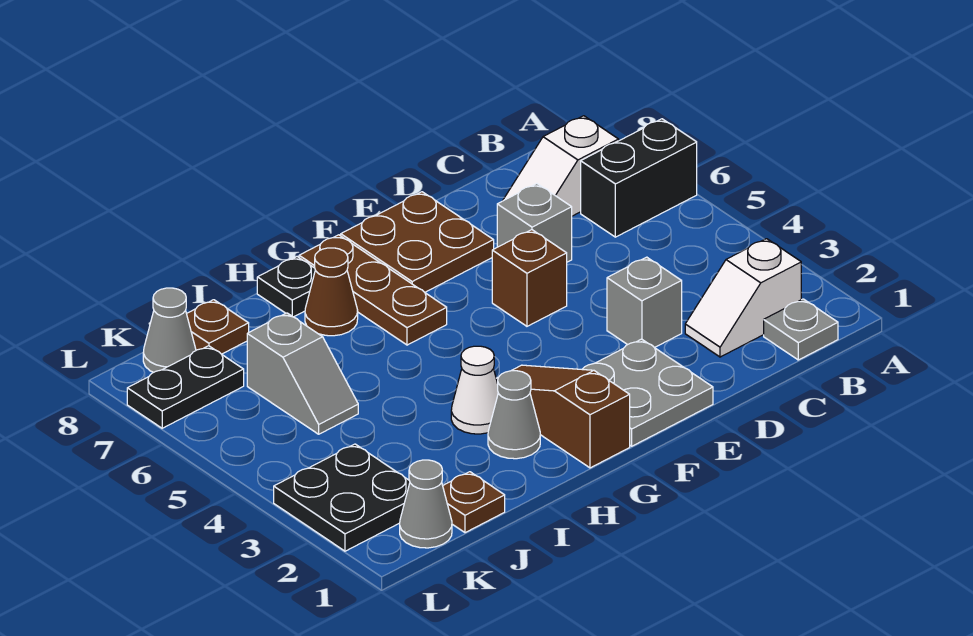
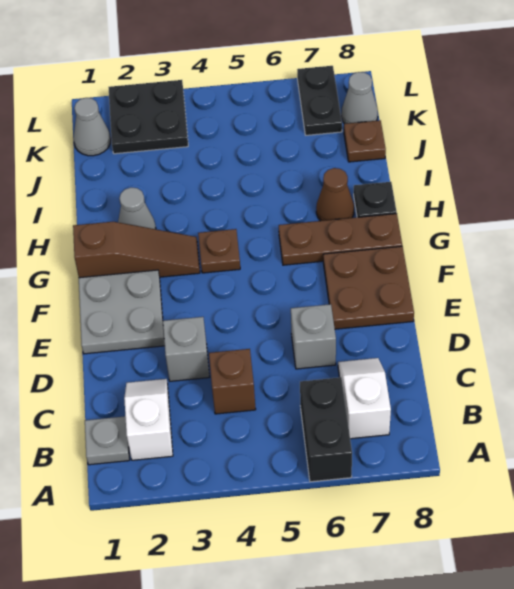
brown brick E5 level 1 -> brown brick C4 level 1
white cone H3 level 1 -> none
brown plate J1 level 1 -> brown plate G4 level 1
grey slope J5:J6 level 1 top 6 -> none

